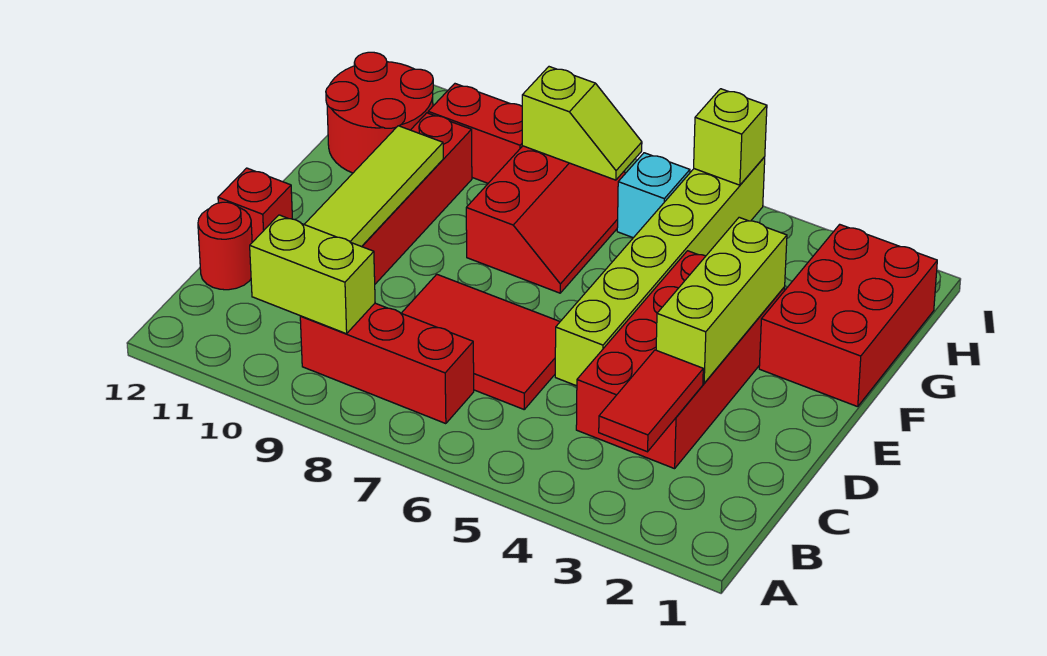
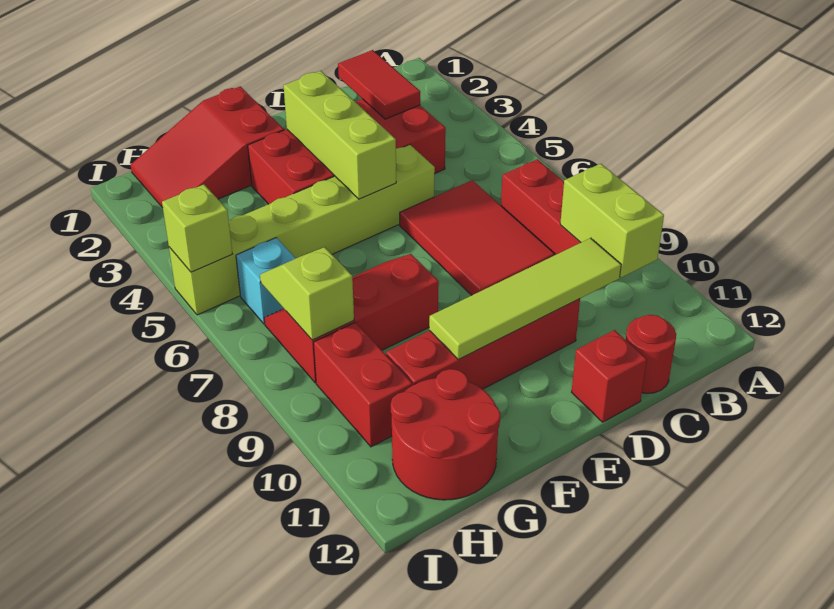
red tile B3:C3 level 2 -> red tile C2:C3 level 2
lime brick D3:F3 level 2 -> lime brick E3:E5 level 2
red brick F1:H2 level 1 -> red slope F1:H2 level 1 top F

